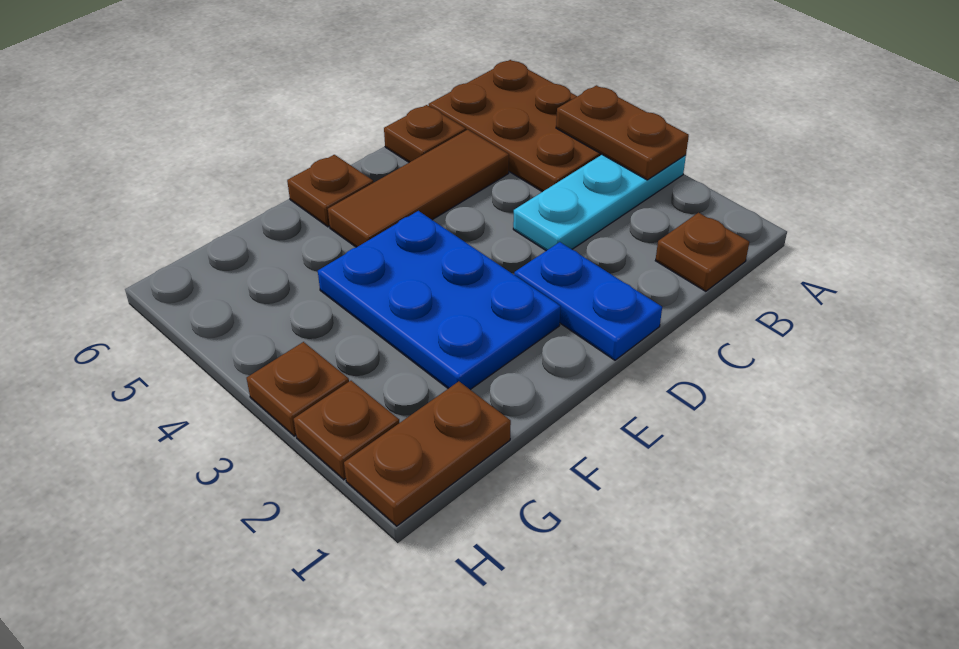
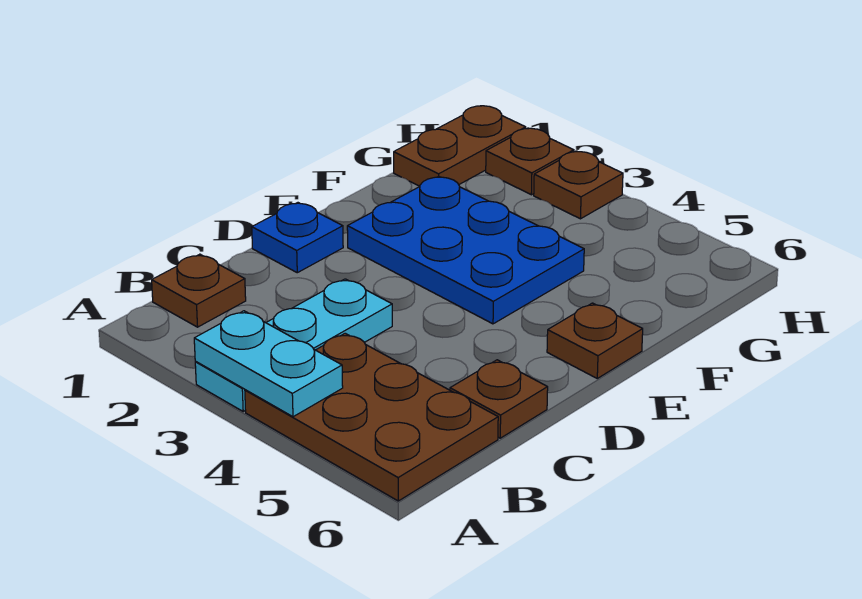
brown plate A3:A4 level 2 -> cyan plate A3:A4 level 2
brown tile C5:E5 level 1 -> none
blue plate D1:D2 level 1 -> blue plate D1 level 1

